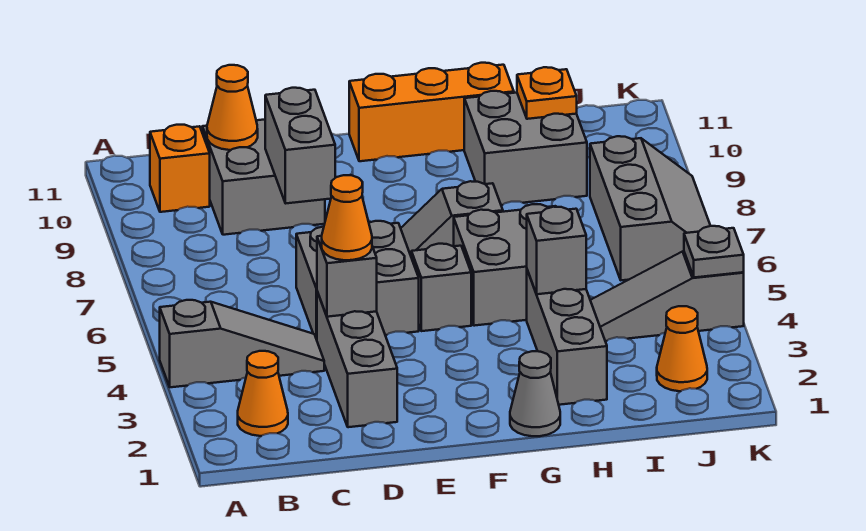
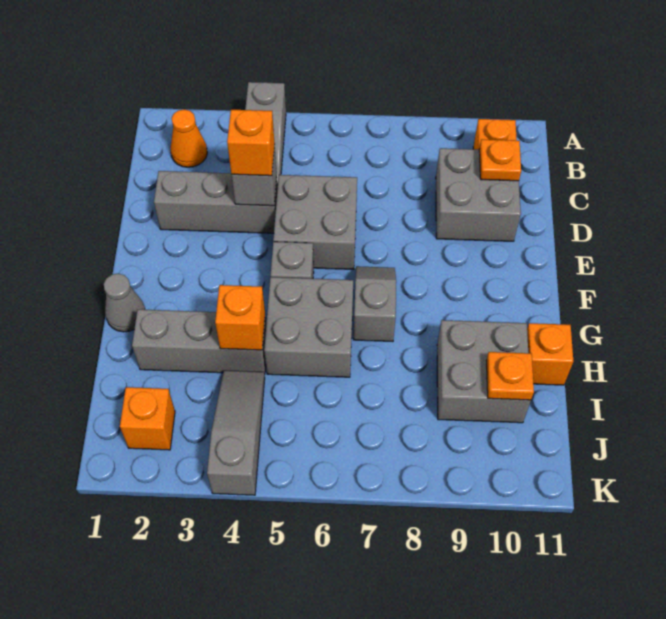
orange cone C10 level 2 -> orange plate C10 level 2
orange cone D4 level 3 -> orange brick D4 level 3
grey brick D8:D9 level 2 -> none
orange brick F11:H11 level 1 -> orange brick H11 level 1
grey brick H4 level 2 -> orange brick H4 level 2
orange cone J2 level 1 -> orange brick J2 level 1
grey slope J6:K8 level 1 top J -> none
grey plate K4 level 2 -> none

